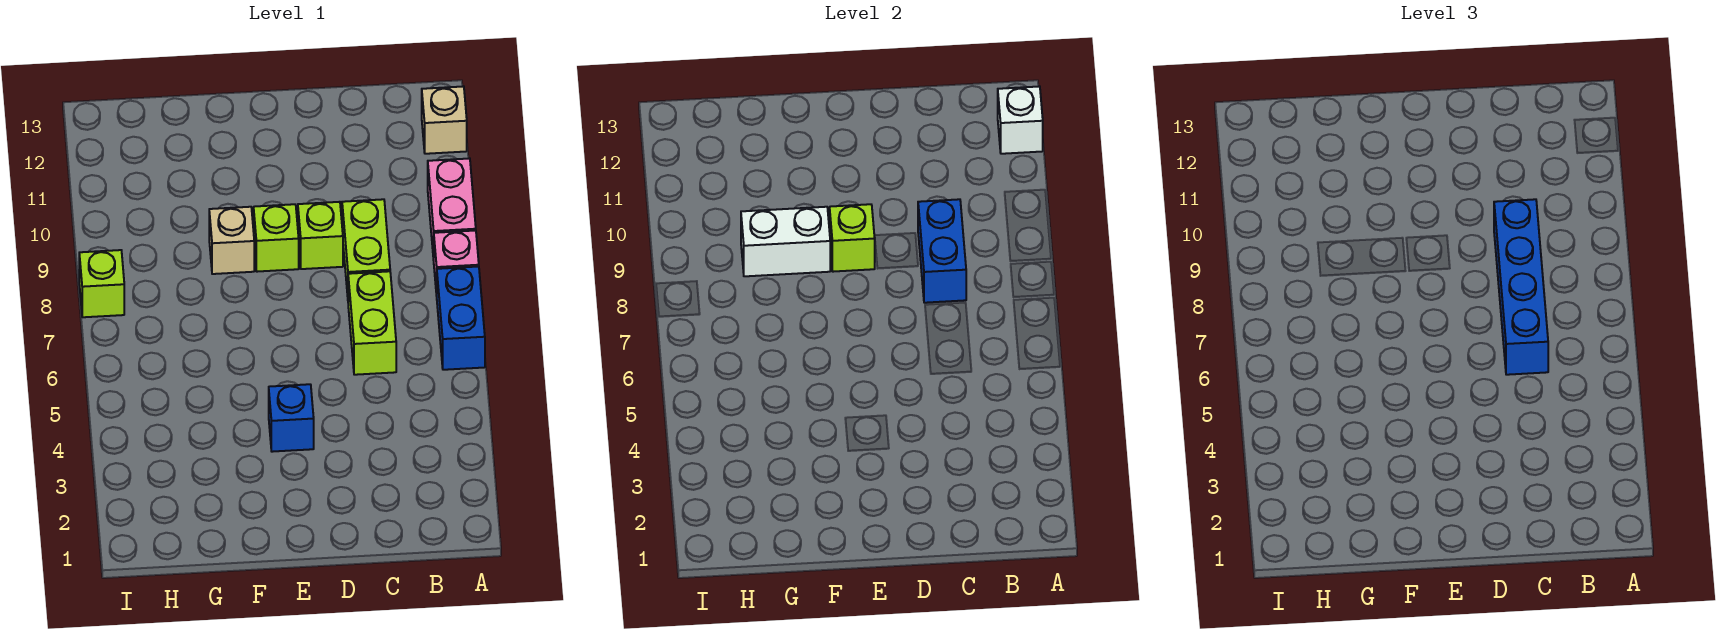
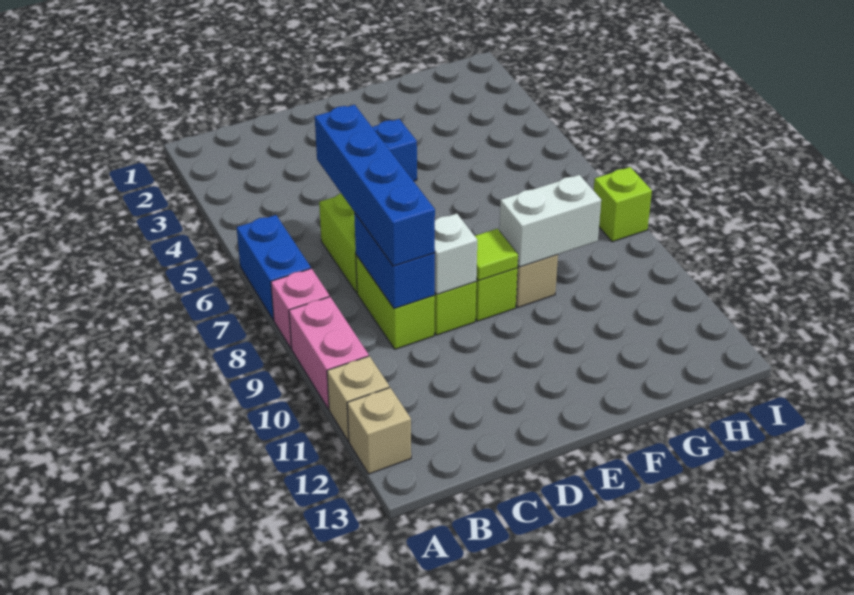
none -> tan brick A11 level 1
white brick A12 level 2 -> white brick D9 level 2
lime brick E9 level 2 -> lime tile E9 level 2

